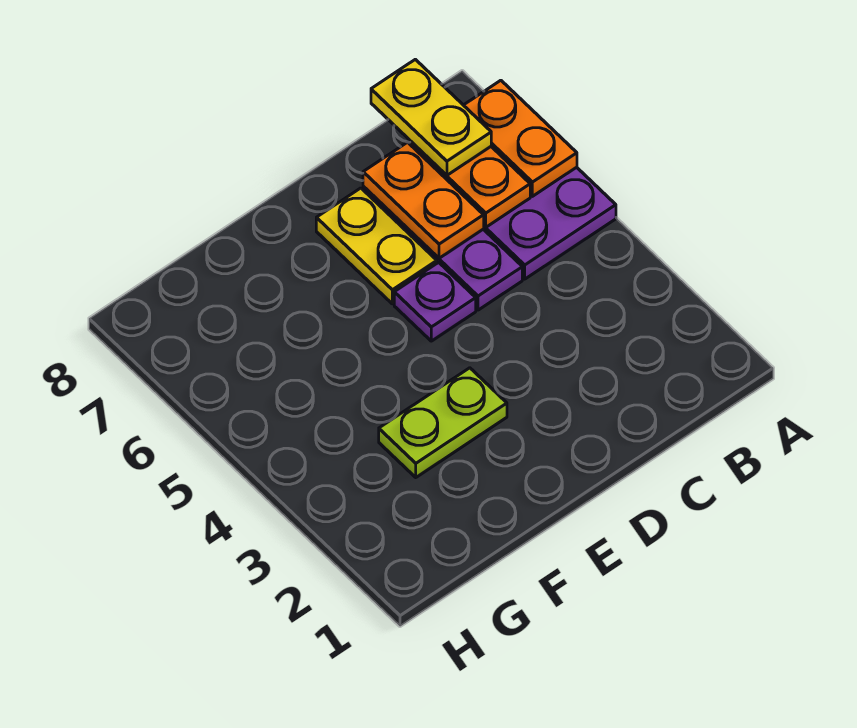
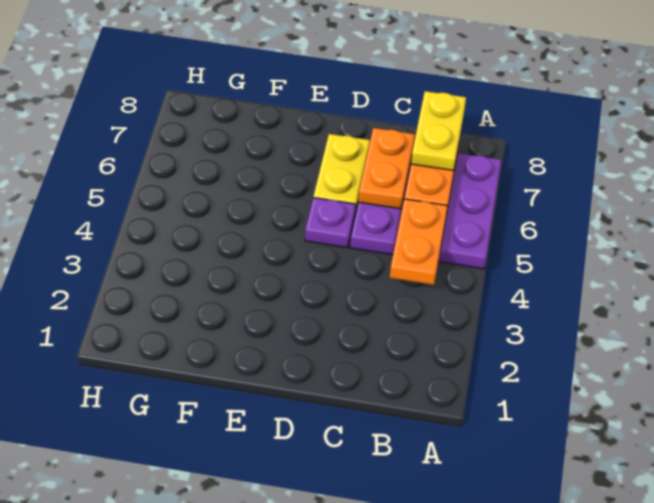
orange plate A6:A7 level 2 -> orange plate B4:B5 level 2
lime plate E3:F3 level 1 -> none

